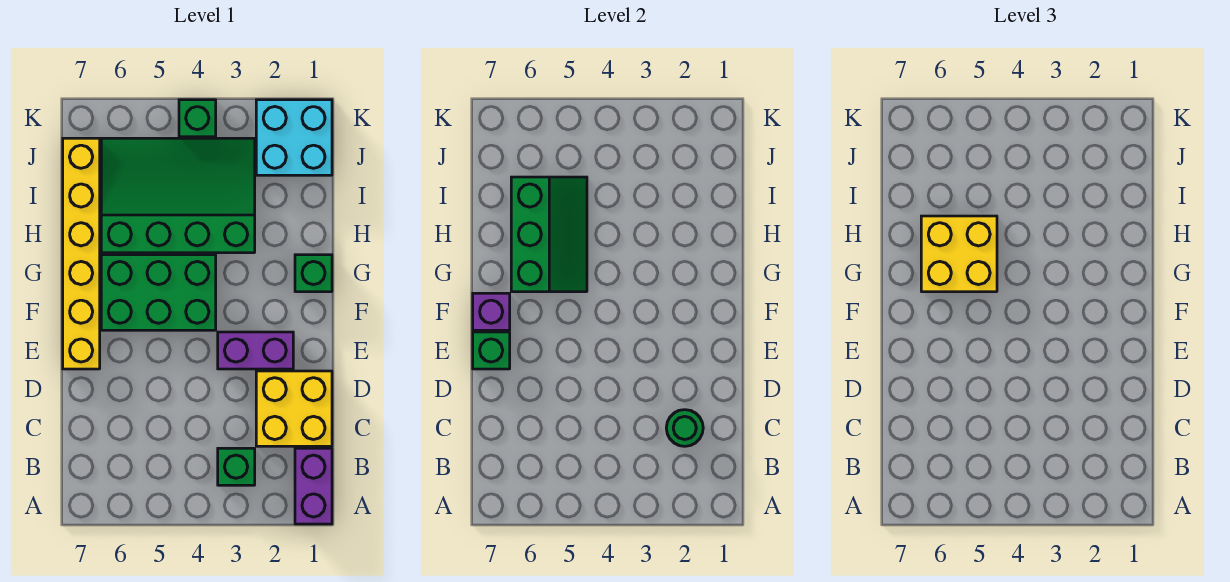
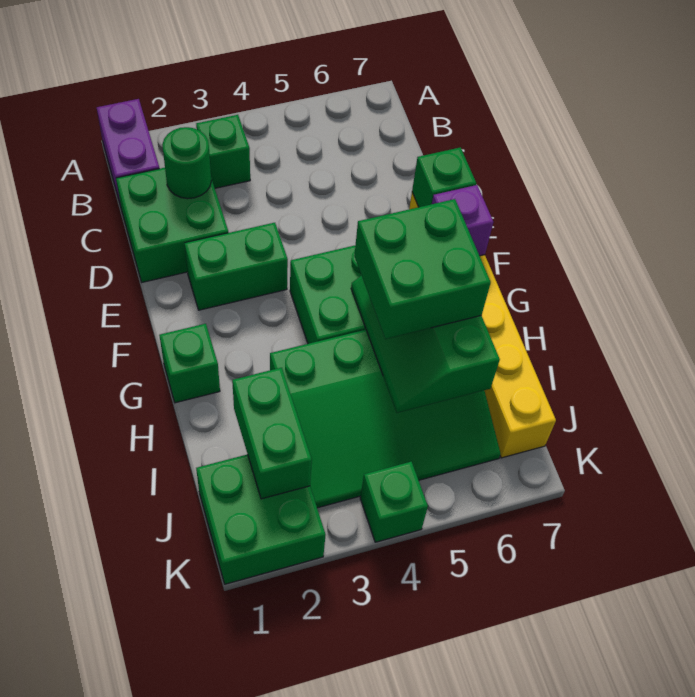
yellow brick C1:D2 level 1 -> green brick C1:D2 level 1
purple brick E2:E3 level 1 -> green brick E2:E3 level 1
yellow brick G5:H6 level 3 -> green brick G5:H6 level 3
none -> green brick I2:J2 level 2
cyan brick J1:K2 level 1 -> green brick J1:K2 level 1

